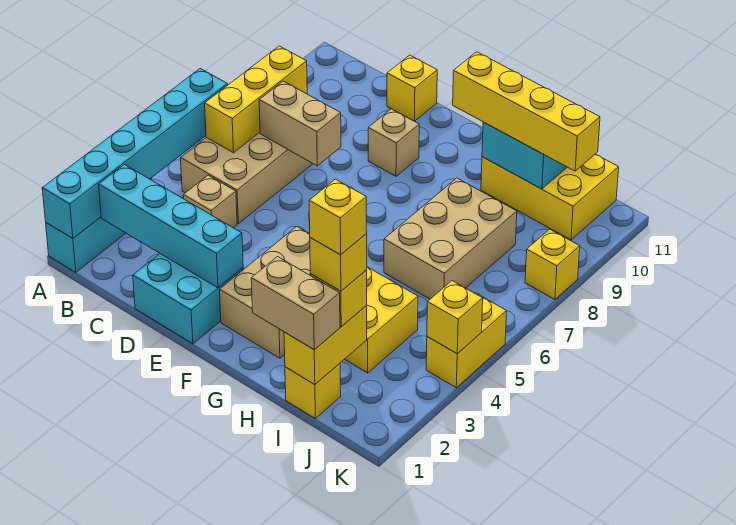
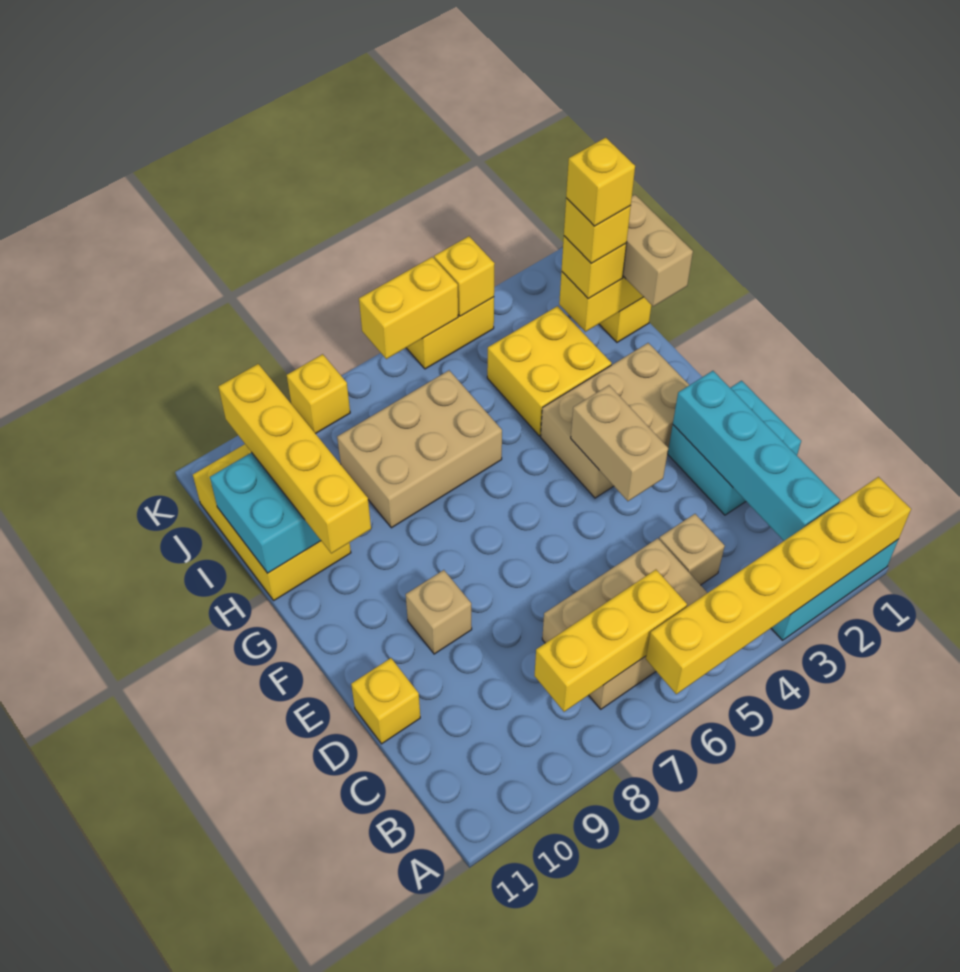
cyan brick A1:A6 level 2 -> yellow brick A1:A6 level 2
tan brick C7:D7 level 2 -> tan brick E4:F4 level 2
none -> yellow brick K5:K6 level 2

